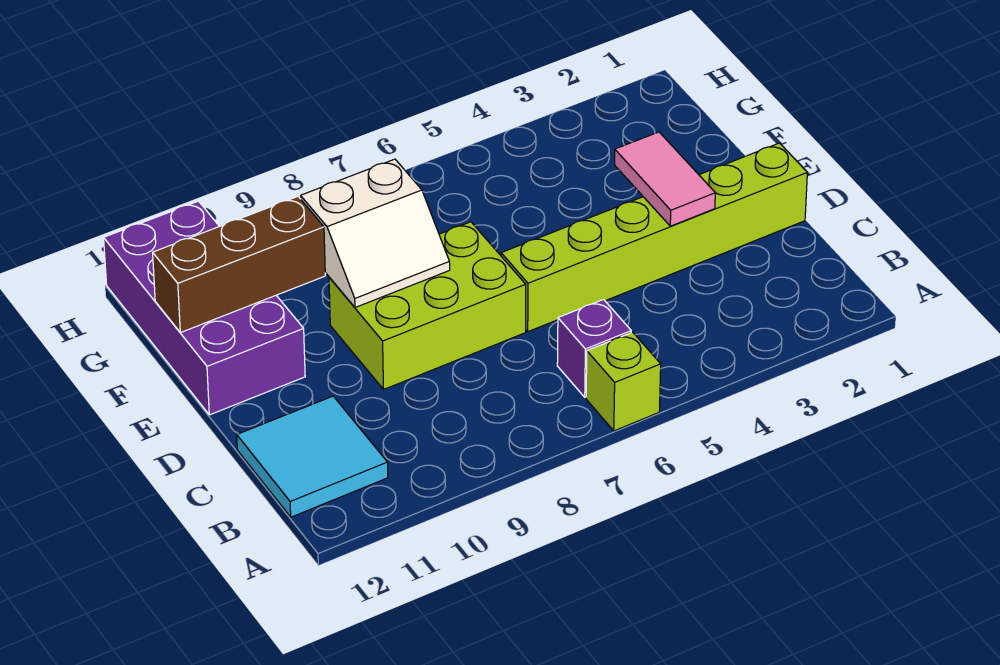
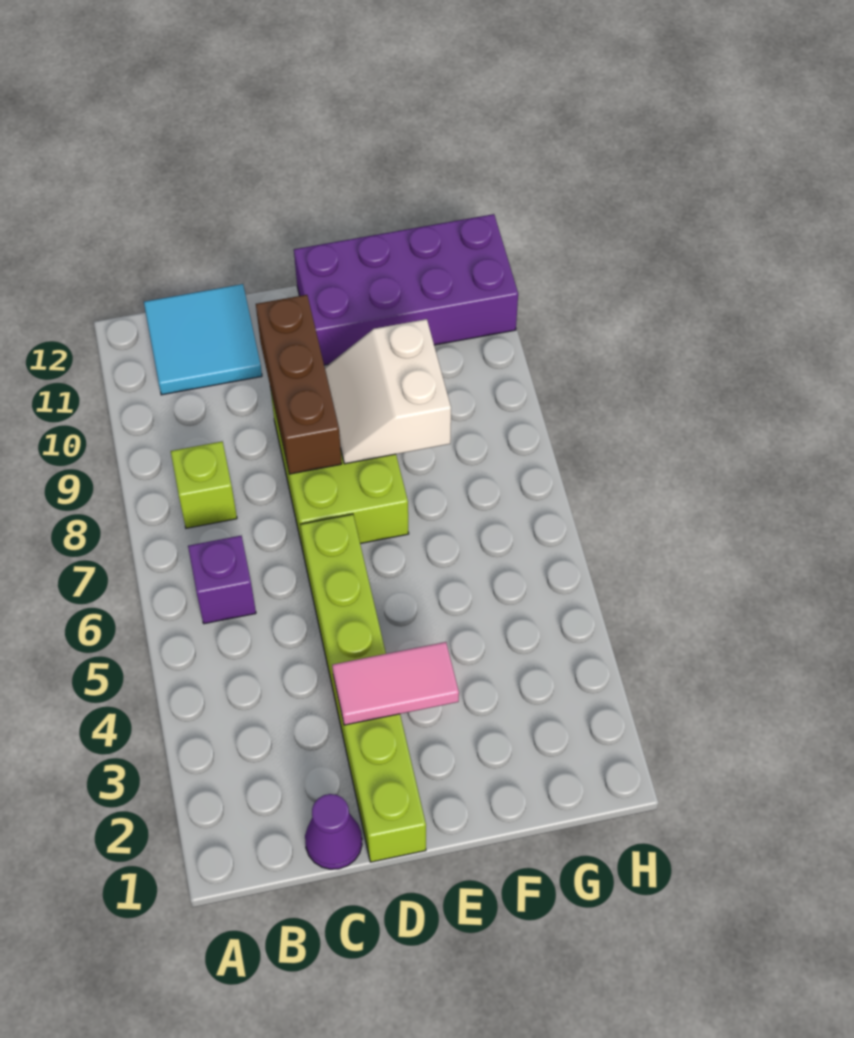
lime brick A6 level 1 -> lime brick B8 level 1
none -> purple cone C1 level 1
brown brick F10:F12 level 2 -> brown brick D8:D10 level 2

